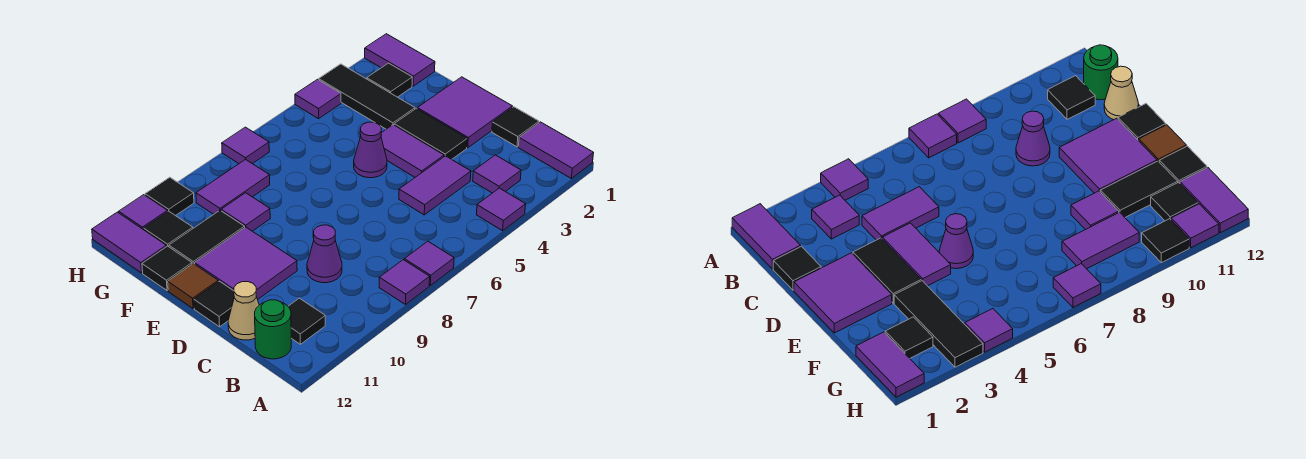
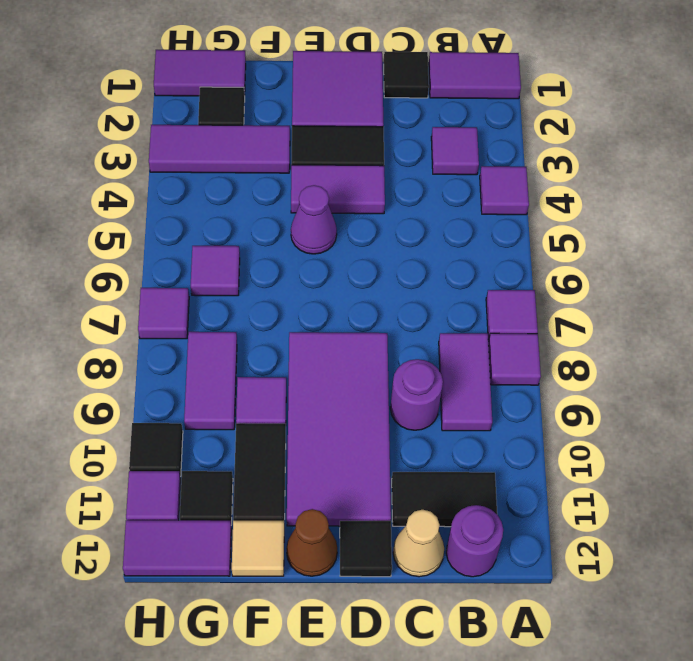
black tile B11 level 1 -> black tile B11:C11 level 1
green round brick B12 level 1 -> purple round brick B12 level 1
purple tile C4:C5 level 1 -> purple tile B8:B9 level 1
purple cone C9 level 1 -> purple round brick C9 level 1
purple tile D10:E11 level 1 -> purple tile D8:E11 level 1
brown tile E12 level 1 -> brown cone E12 level 1
black tile F3:H3 level 1 -> purple tile F3:H3 level 1
black tile F12 level 1 -> tan tile F12 level 1
purple tile H4 level 1 -> purple tile G6 level 1

